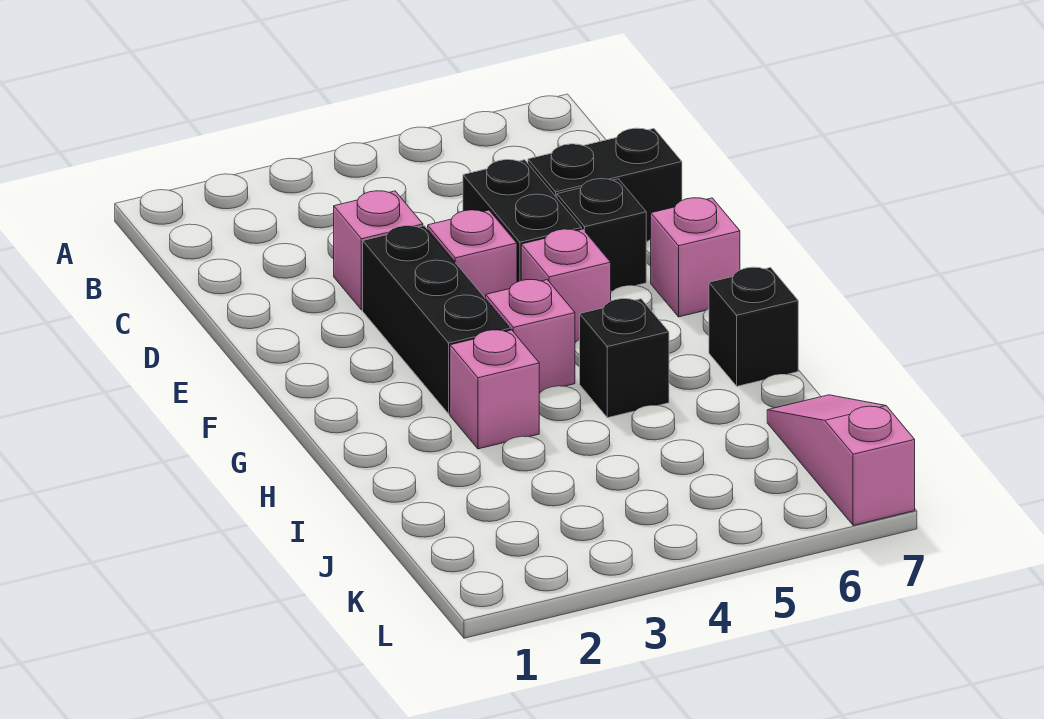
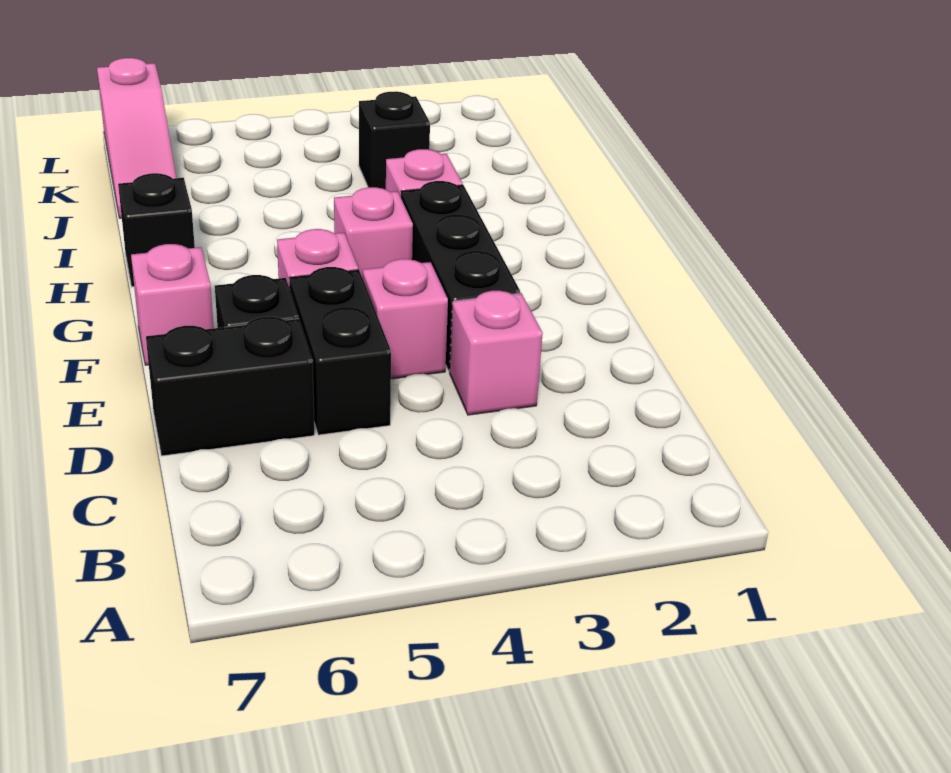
black brick H5 level 1 -> black brick J3 level 1

